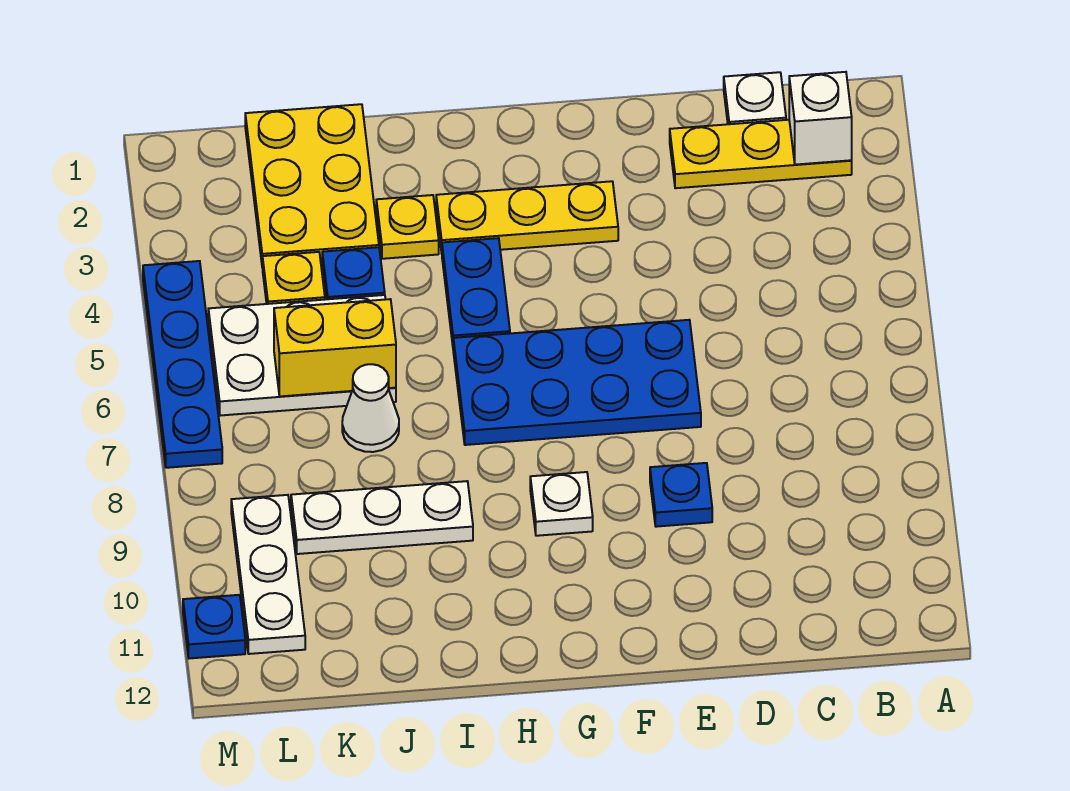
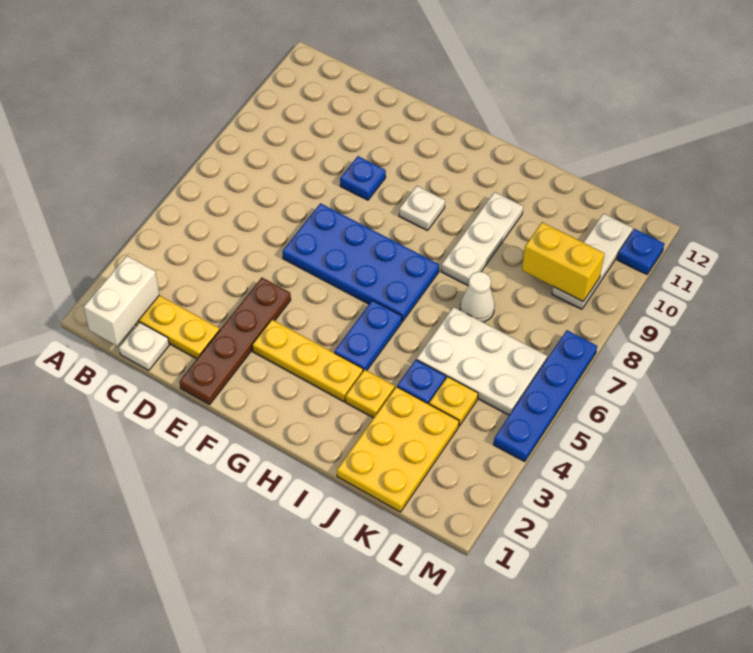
white brick B2 level 2 -> white brick B1:B2 level 2
none -> brown plate E1:E4 level 1
white plate I9:K9 level 1 -> white plate I8:I10 level 1
yellow brick J6:K6 level 2 -> yellow brick K9:L9 level 2

